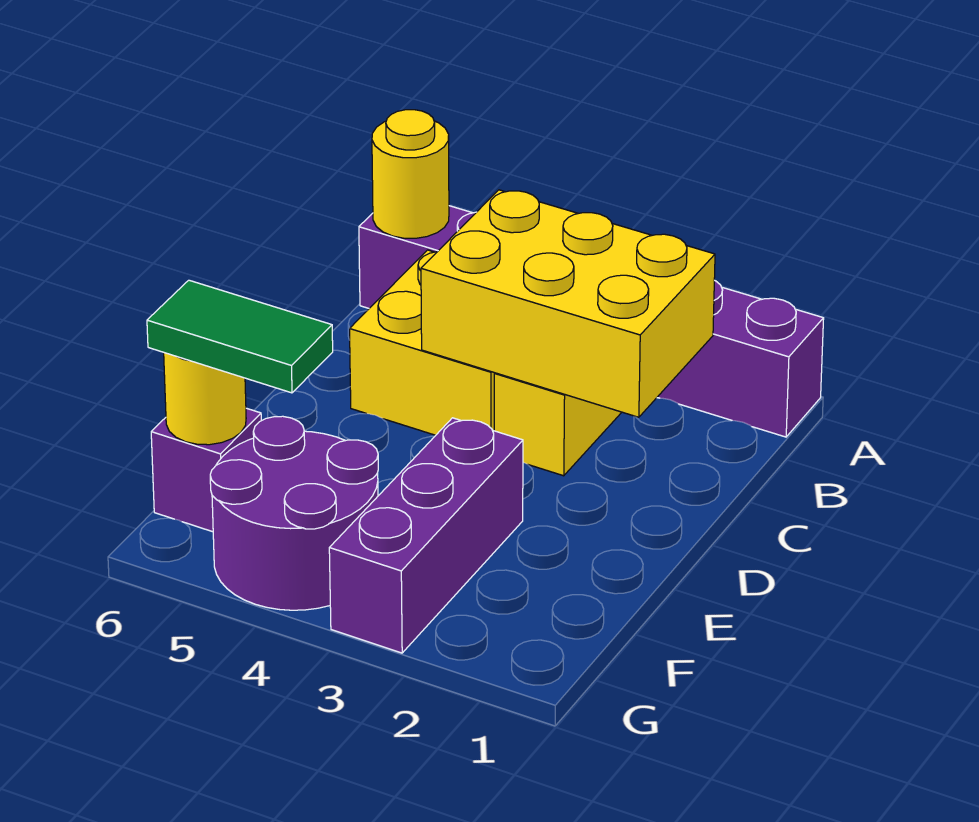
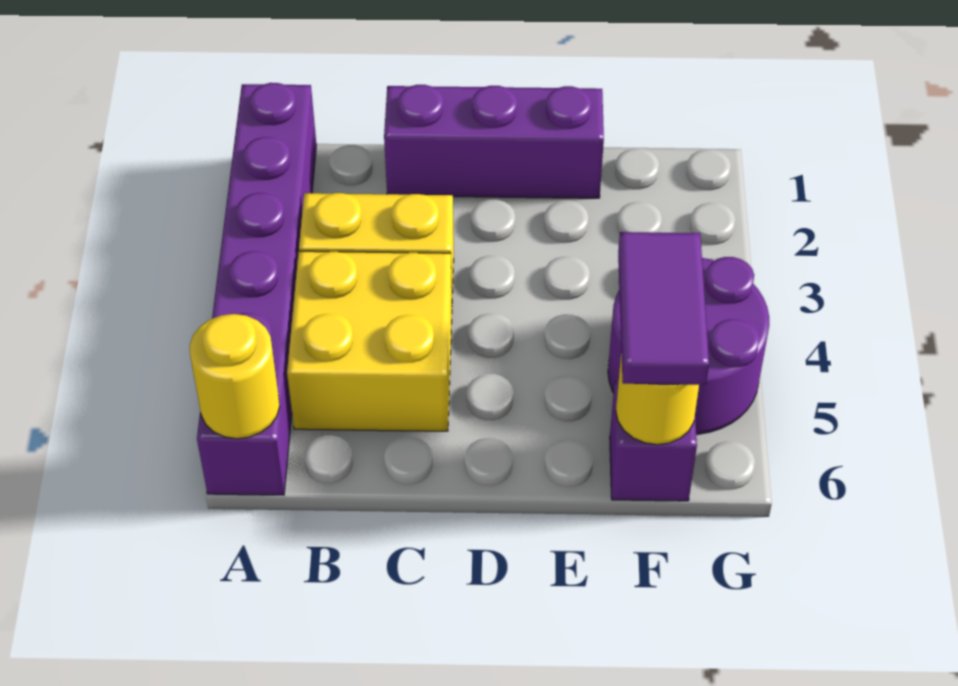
yellow brick B2:C4 level 2 -> none
purple brick E3:G3 level 1 -> purple brick C1:E1 level 1
green tile F5:F6 level 3 -> purple tile F5:F6 level 3

